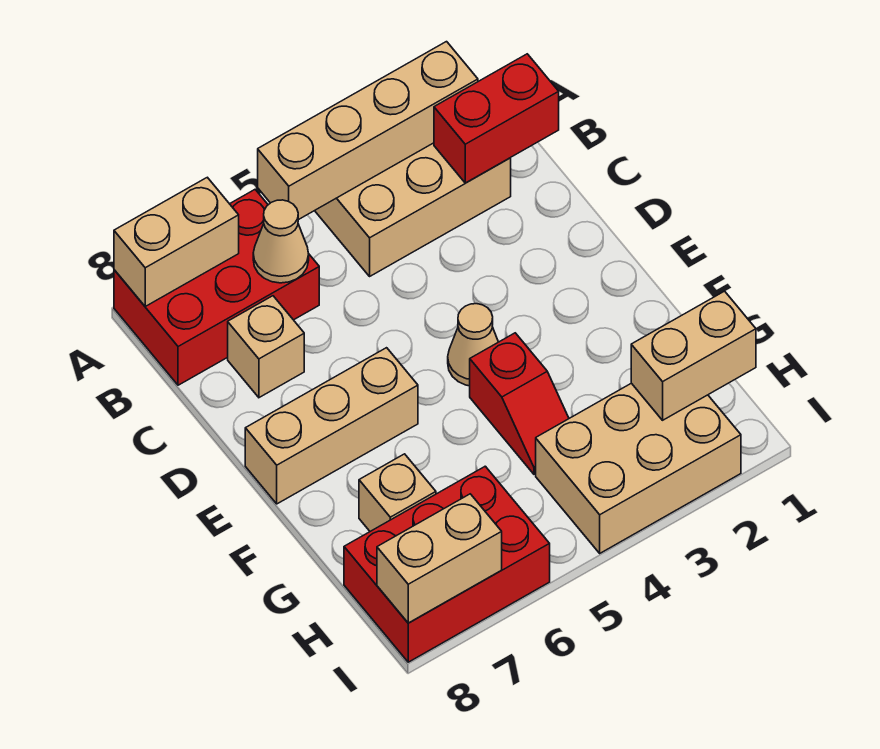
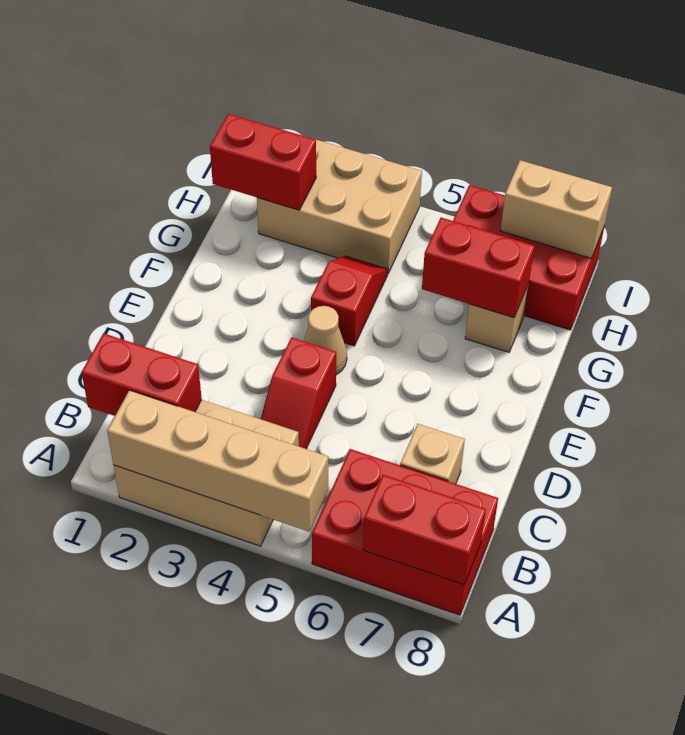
tan brick A7:A8 level 2 -> red brick A7:A8 level 2
tan cone B6 level 2 -> none
none -> red slope C4:D4 level 1 top D
tan brick E6:E8 level 1 -> none
none -> red brick G6:G7 level 2
tan brick H1:H2 level 2 -> red brick H1:H2 level 2

